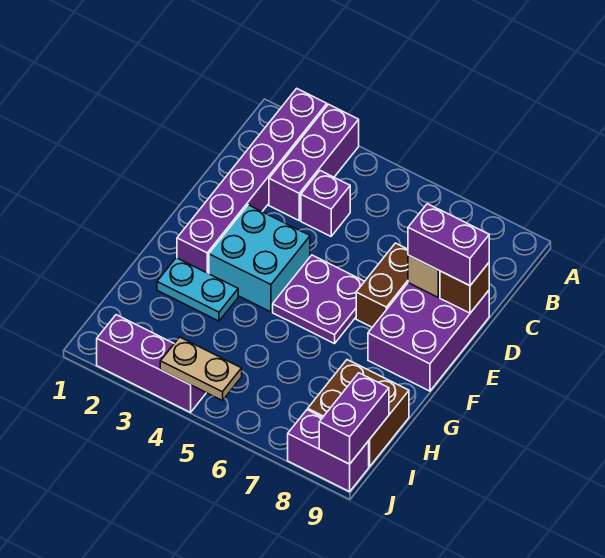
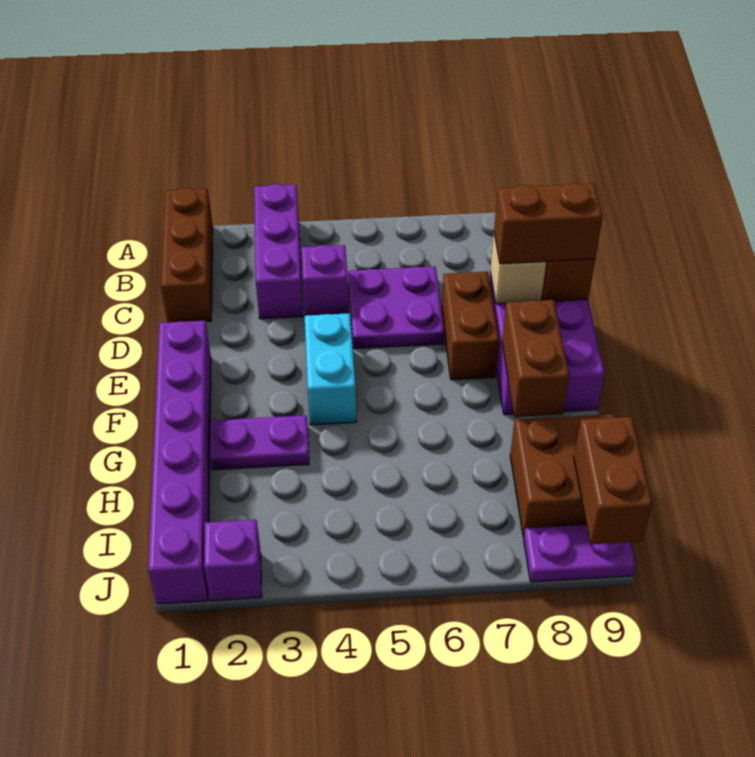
none -> brown brick A1:C1 level 1
purple brick A2:F2 level 1 -> purple brick E1:J1 level 1
purple brick D8:D9 level 3 -> brown brick D8:D9 level 3
cyan brick E3:F4 level 1 -> cyan brick E4:F4 level 1
purple plate E5:F6 level 1 -> purple plate C5:D6 level 1
none -> brown brick F8:G8 level 2
cyan plate G2:G3 level 1 -> purple plate G2:G3 level 1
purple brick I9:J9 level 2 -> brown brick I9:J9 level 2
purple brick J2:J4 level 1 -> purple brick J2 level 1
tan plate J4:J5 level 2 -> none
purple brick J8:J9 level 1 -> purple plate J8:J9 level 1

